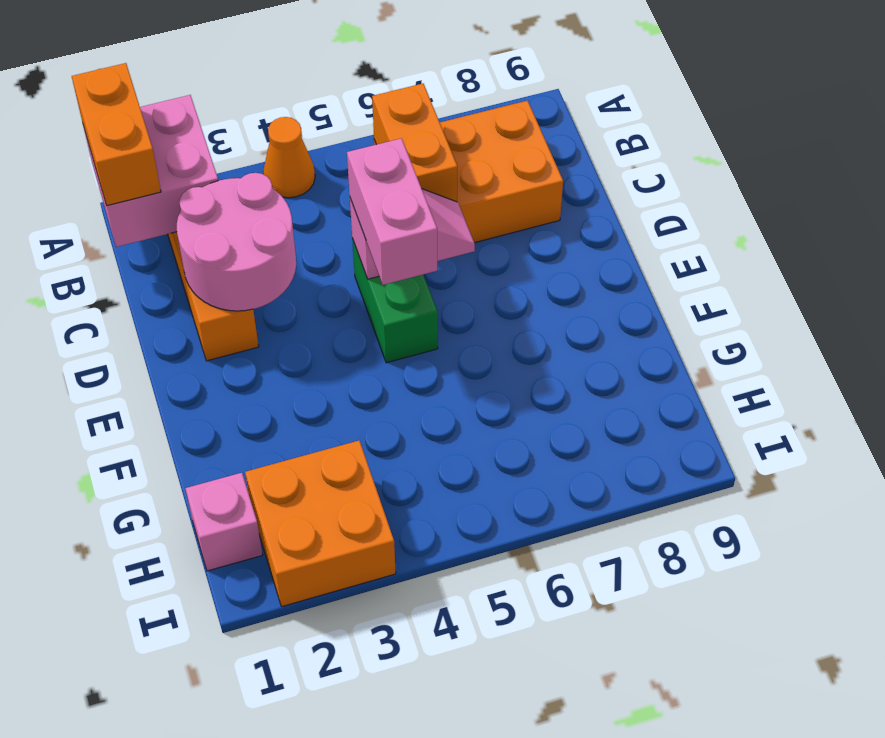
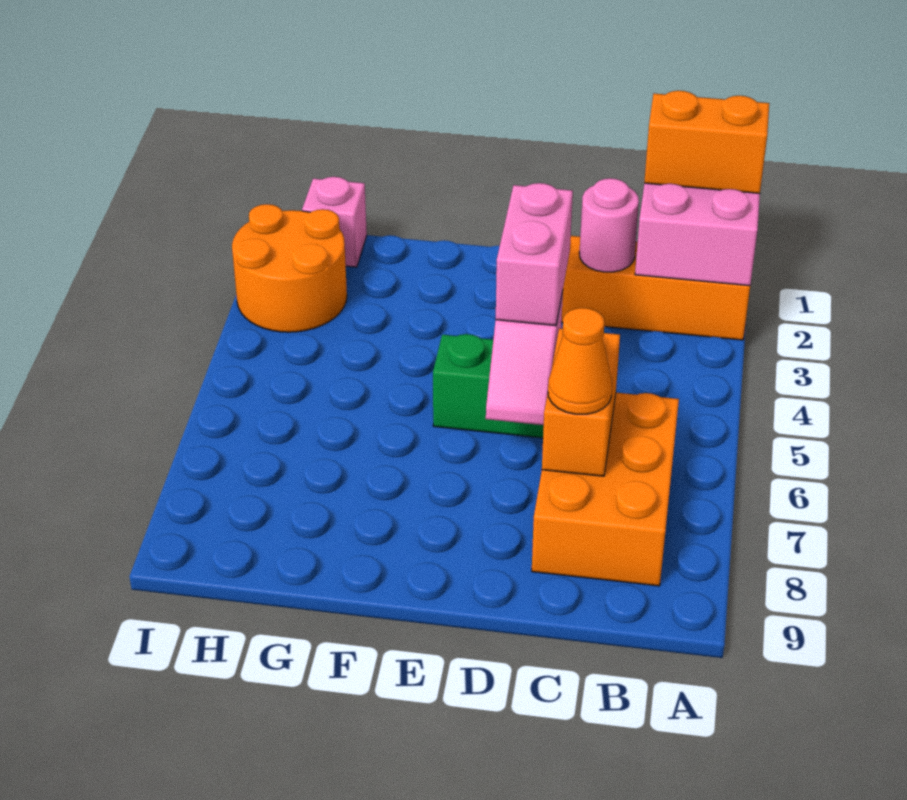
orange cone A4 level 1 -> orange cone C7 level 3
orange brick B6:C6 level 2 -> orange brick C6:C7 level 2
pink round brick C2:D3 level 2 -> pink round brick C2 level 2
pink brick D5:E5 level 3 -> pink brick D4:D5 level 3
orange brick H2:I3 level 1 -> orange round brick H2:I3 level 1

